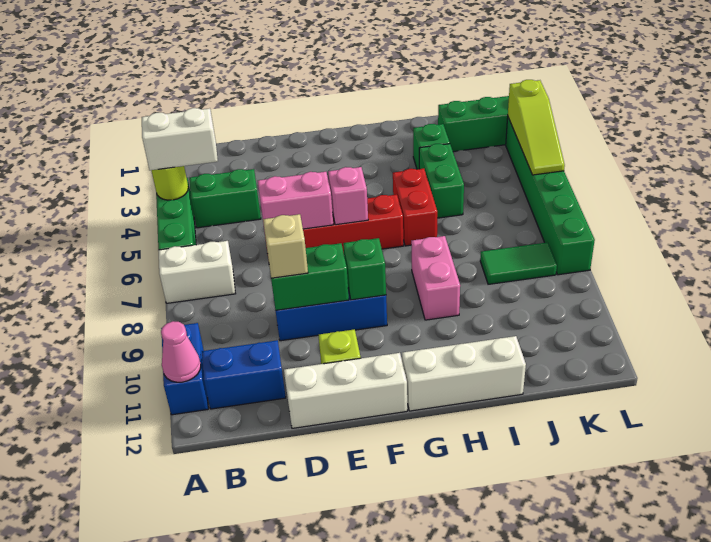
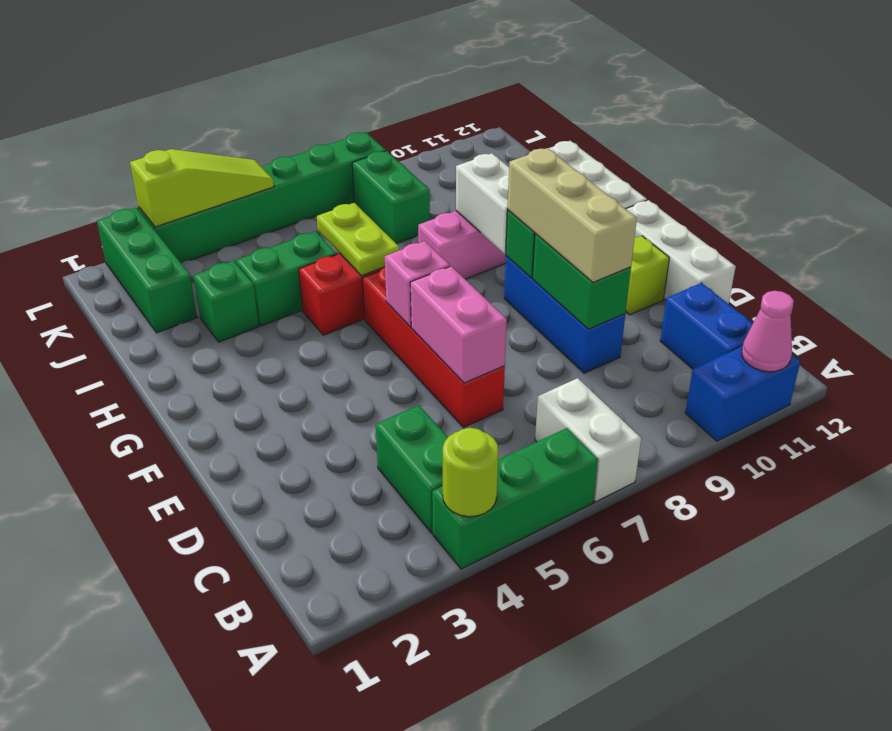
white brick A4:B4 level 3 -> white brick G9:H9 level 2
tan brick D9 level 3 -> tan brick D9:F9 level 3
none -> lime plate H6:I6 level 2
green tile J8:K8 level 1 -> green brick J8:K8 level 1

